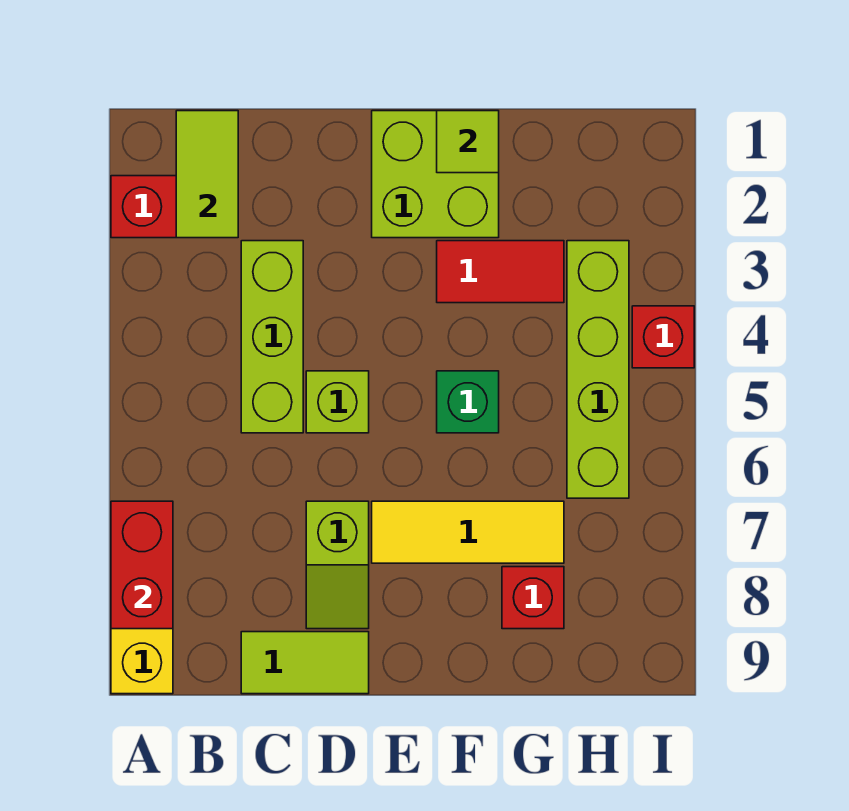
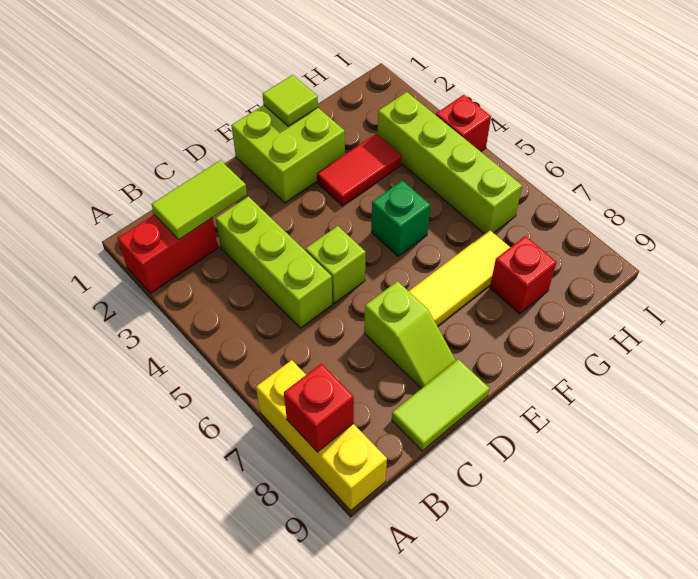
red brick A7:A8 level 2 -> red brick A8 level 2
lime tile B1:B2 level 2 -> lime tile B2:C2 level 2

